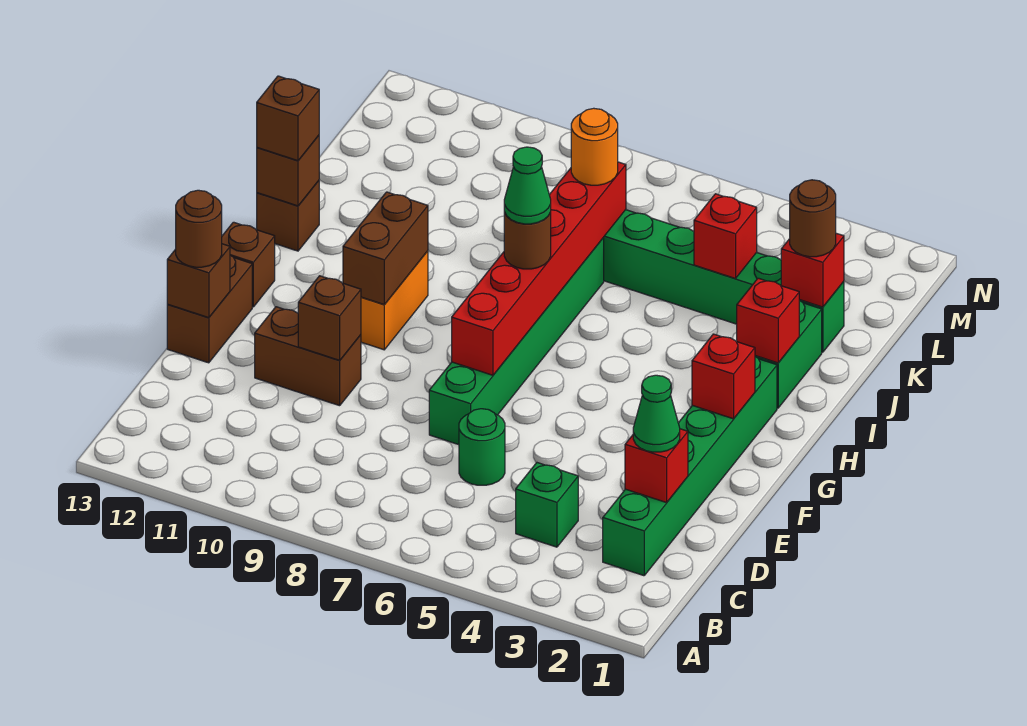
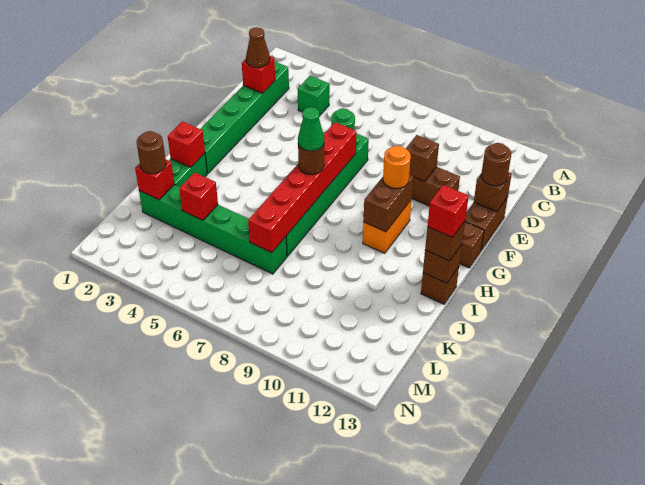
green cone D2 level 3 -> brown cone D2 level 3
red brick G2 level 2 -> red brick I13 level 4
orange round brick K7 level 3 -> orange round brick G10 level 3

